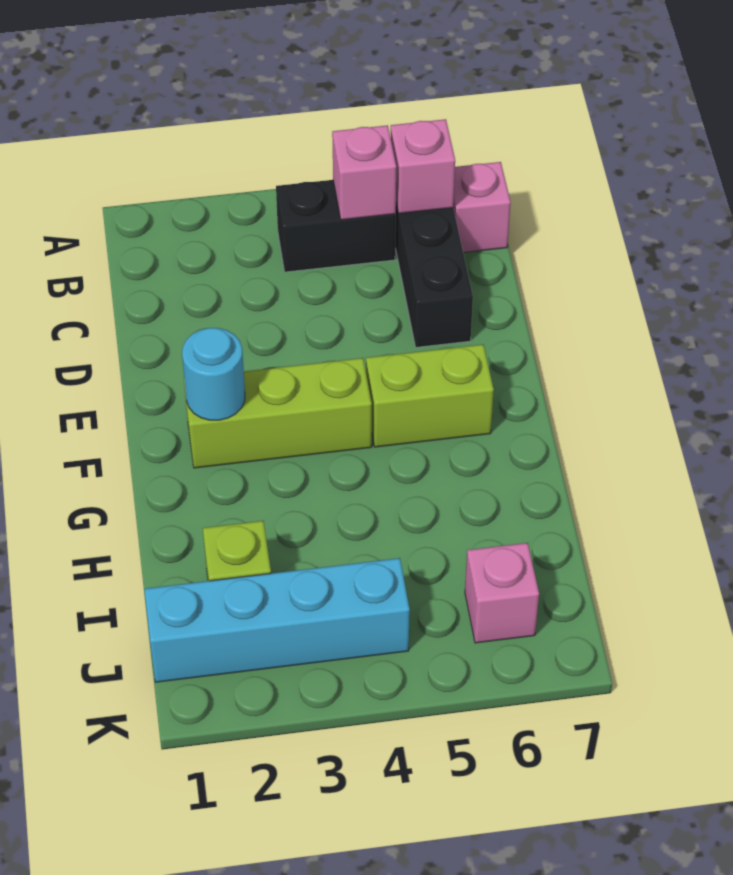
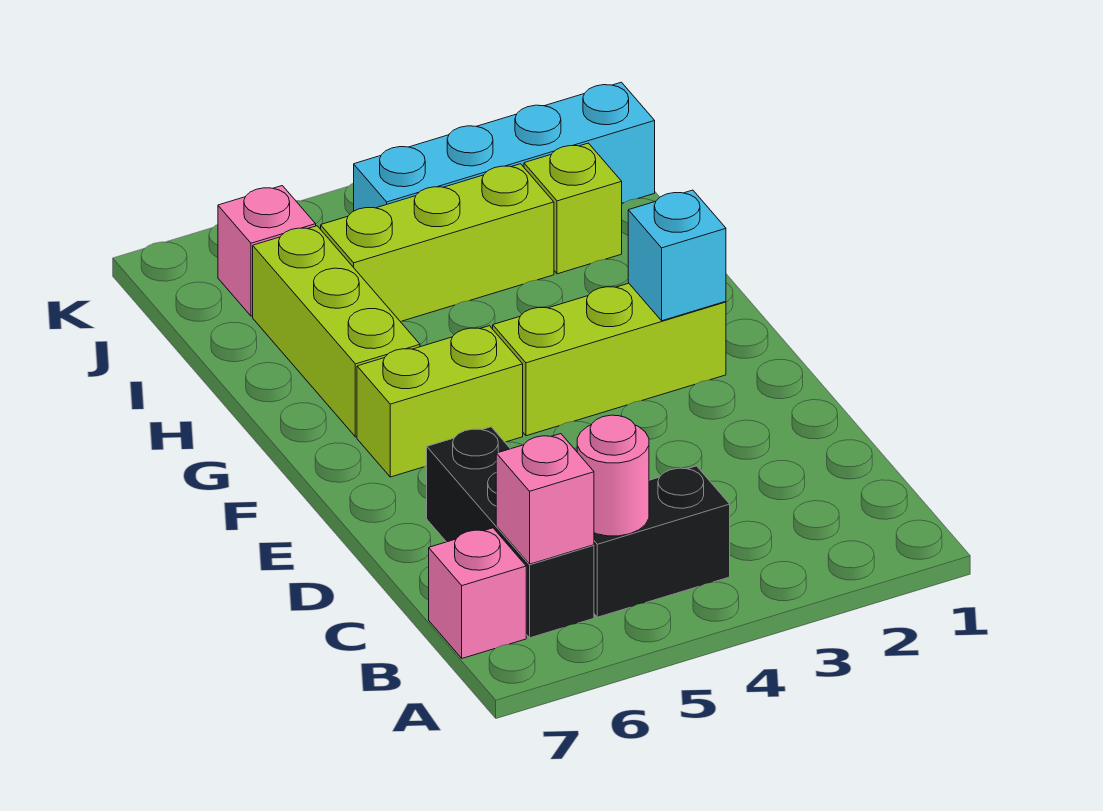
pink brick B5 level 2 -> pink round brick B5 level 2
cyan round brick F2 level 2 -> cyan brick F2 level 2
none -> lime brick G6:I6 level 1
none -> lime brick I3:I5 level 1

